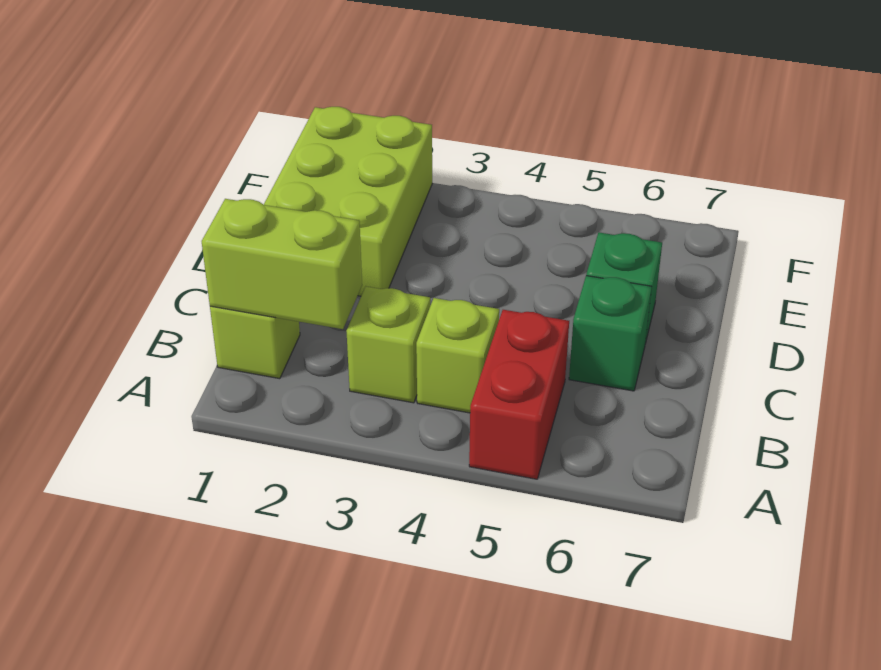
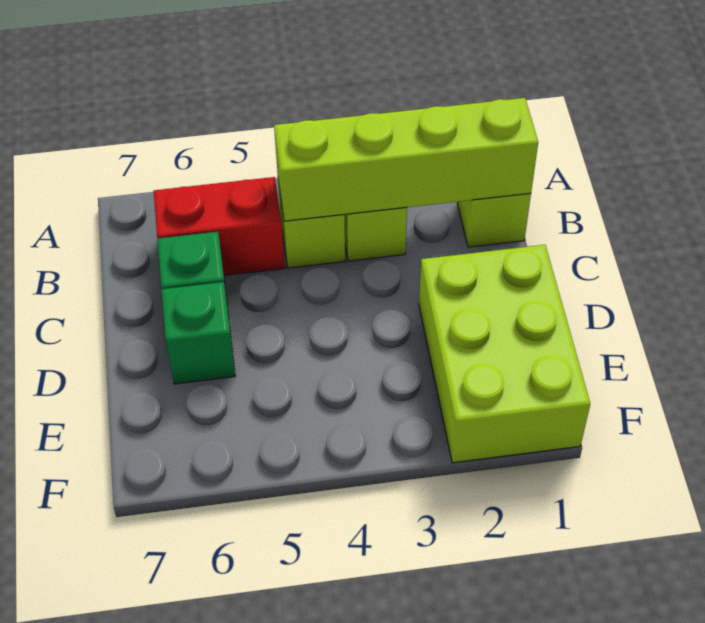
red brick A5:B5 level 1 -> red brick B5:B6 level 1
lime brick B1:B2 level 2 -> lime brick B1:B4 level 2

